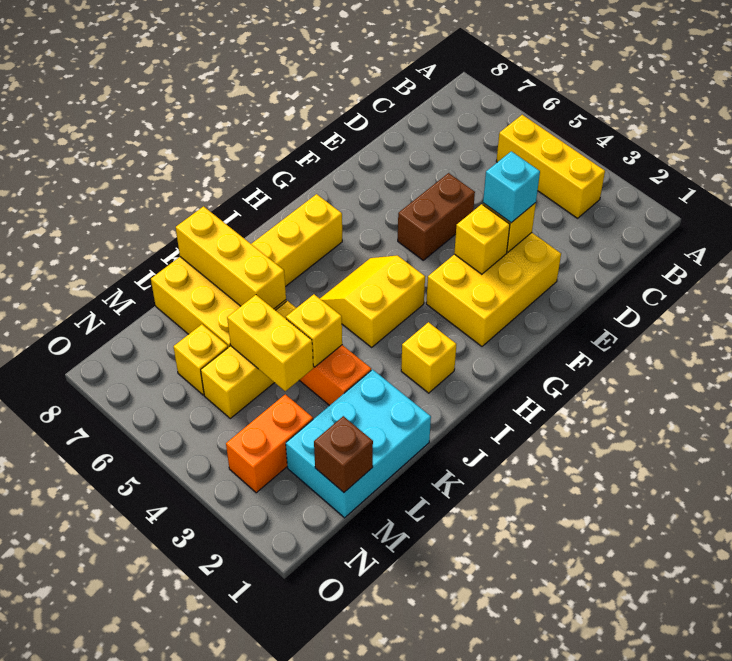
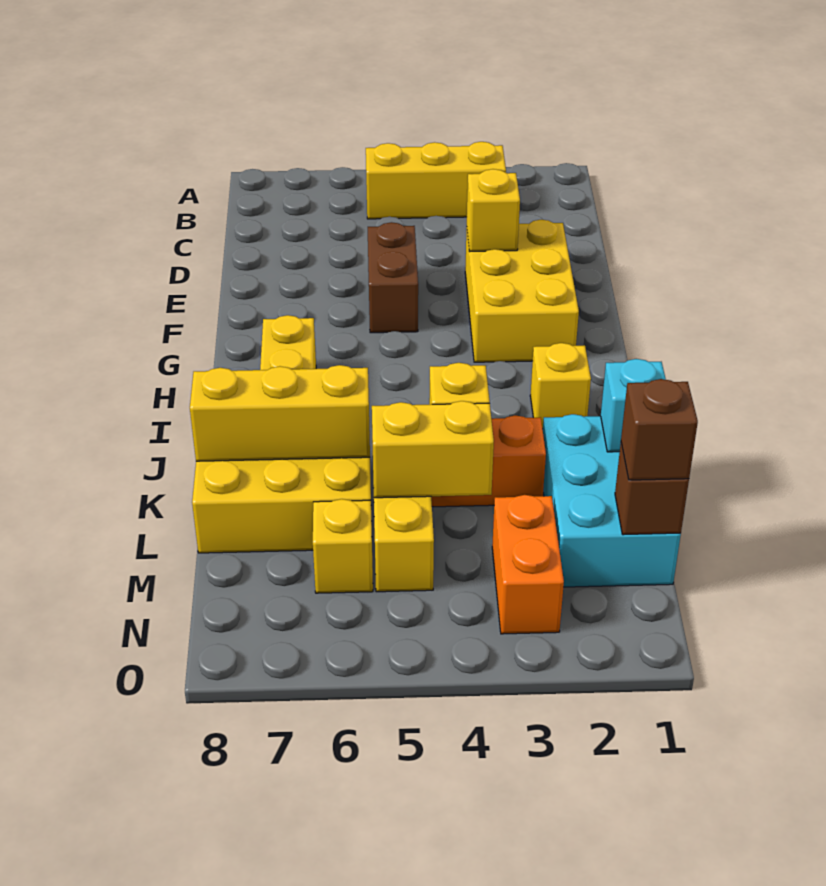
cyan brick E3 level 3 -> cyan brick K1 level 2
yellow brick F3 level 2 -> none
yellow slope H4:I5 level 1 top 4 -> none
none -> brown brick M1 level 3

